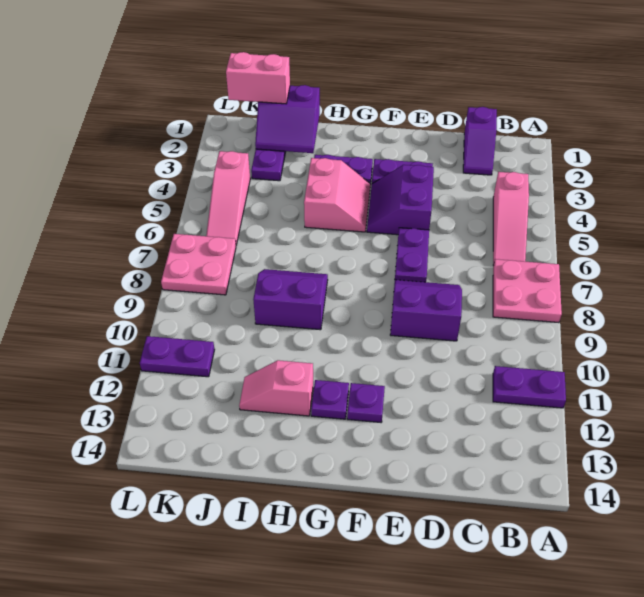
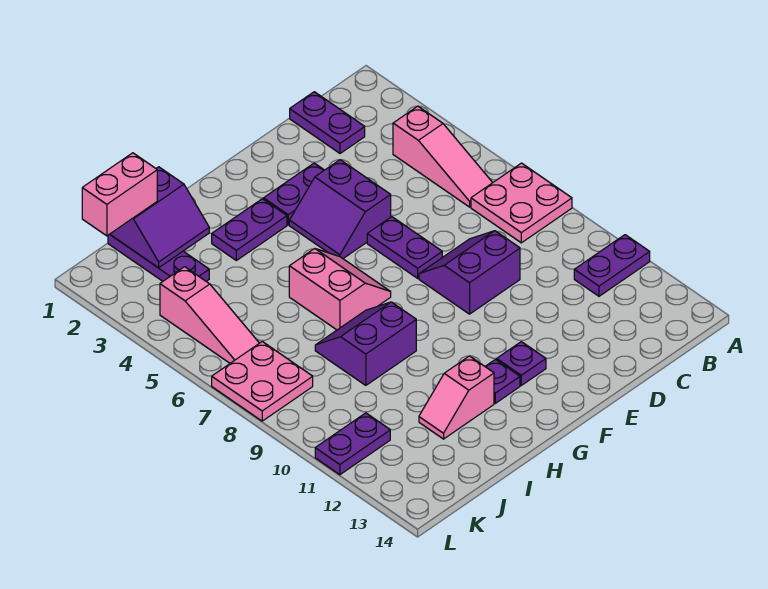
purple slope C1:C2 level 1 top 1 -> purple plate C1:C2 level 1
pink slope G4:H5 level 1 top H -> pink slope G6:H7 level 1 top H

